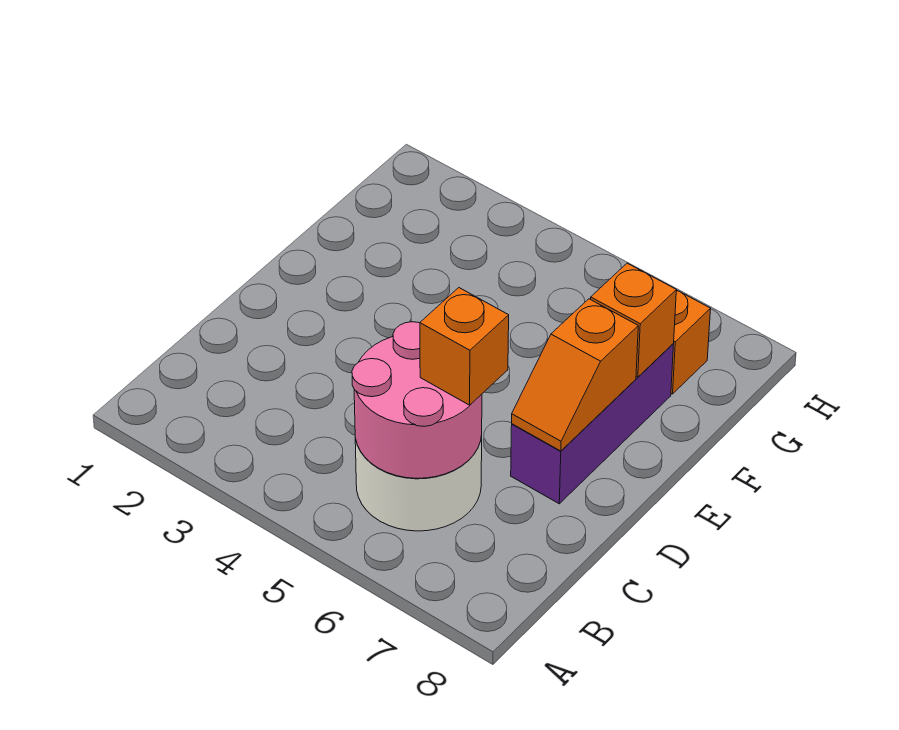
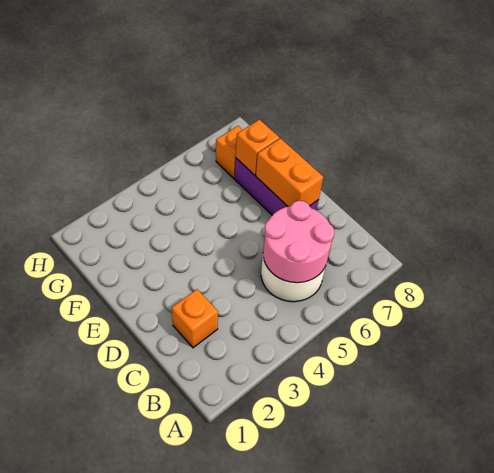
orange brick C6 level 3 -> orange brick C2 level 1
orange slope D7:E7 level 2 top E -> orange brick D7:E7 level 2

